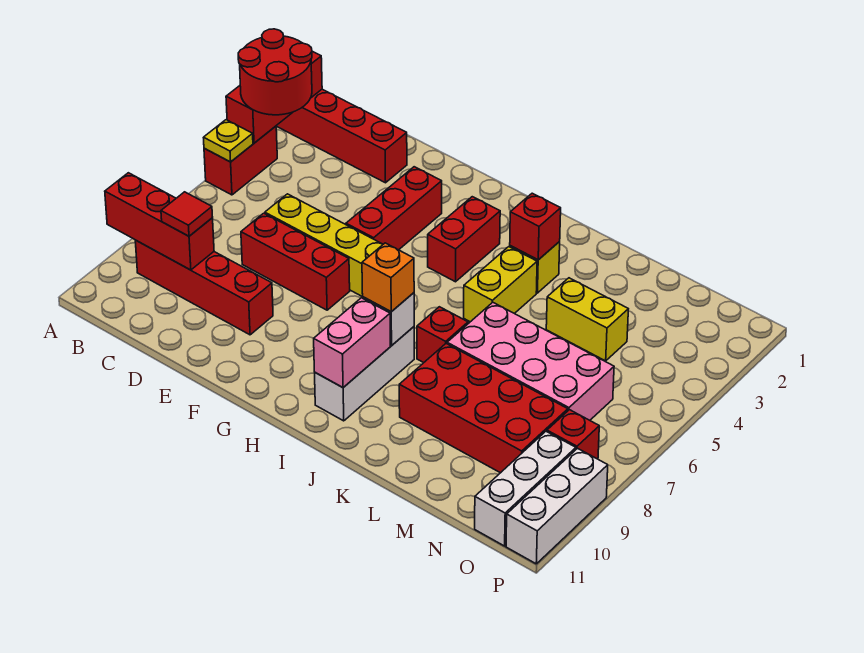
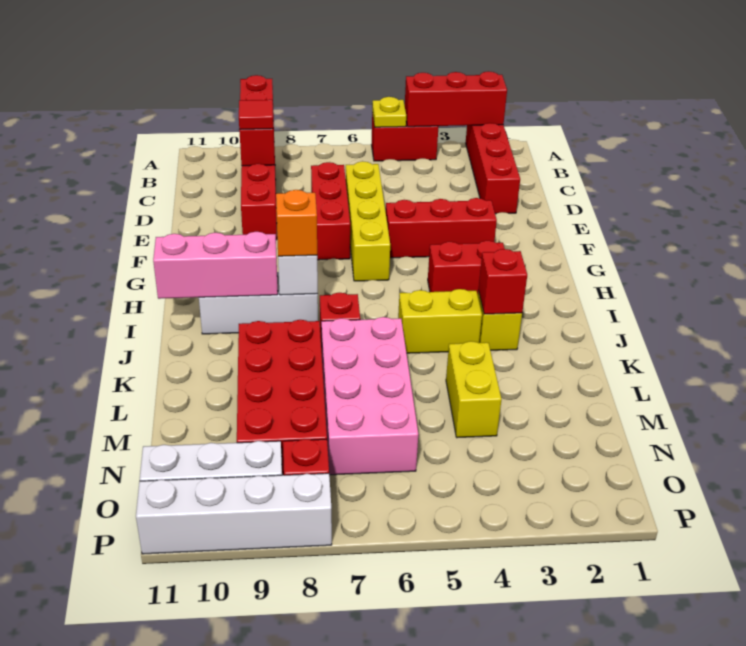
red round brick A3:B4 level 3 -> none
pink brick I9:I10 level 2 -> pink brick I9:I11 level 2
white brick P9:P11 level 1 -> white brick P8:P11 level 1

